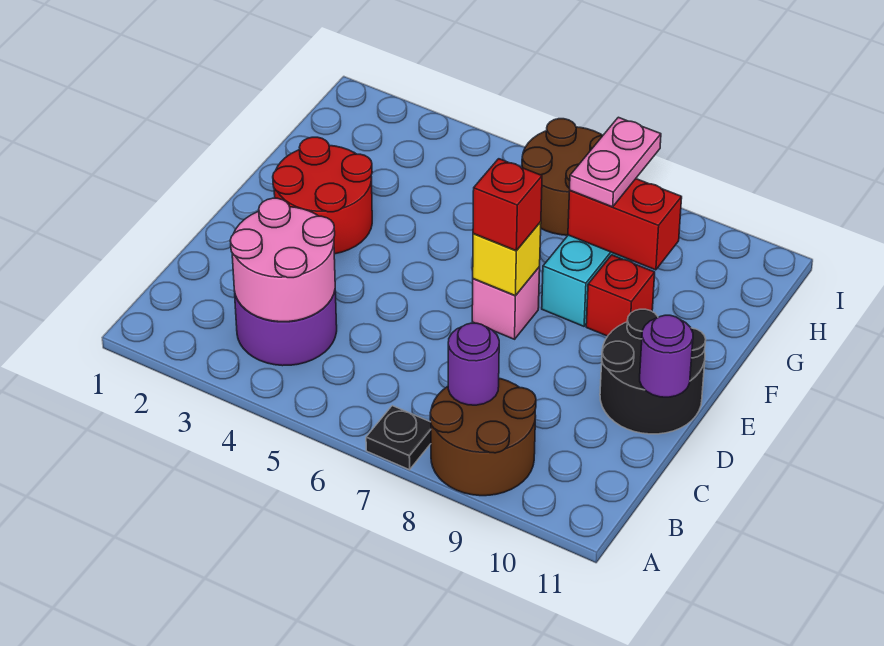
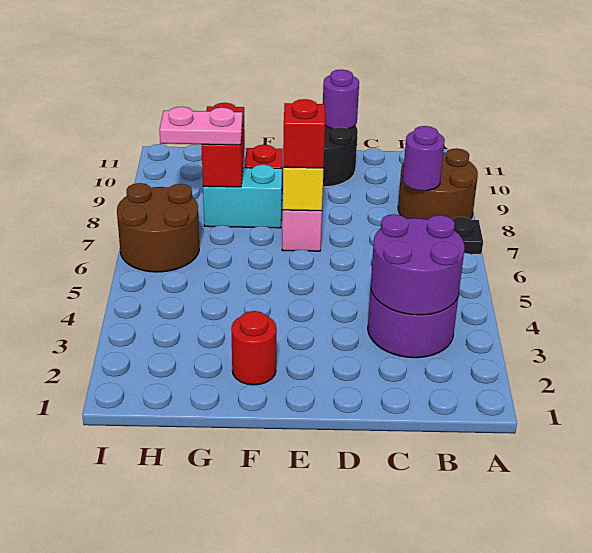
pink round brick B3:C4 level 2 -> purple round brick B3:C4 level 2
red round brick E2:F3 level 1 -> red round brick F2 level 1

